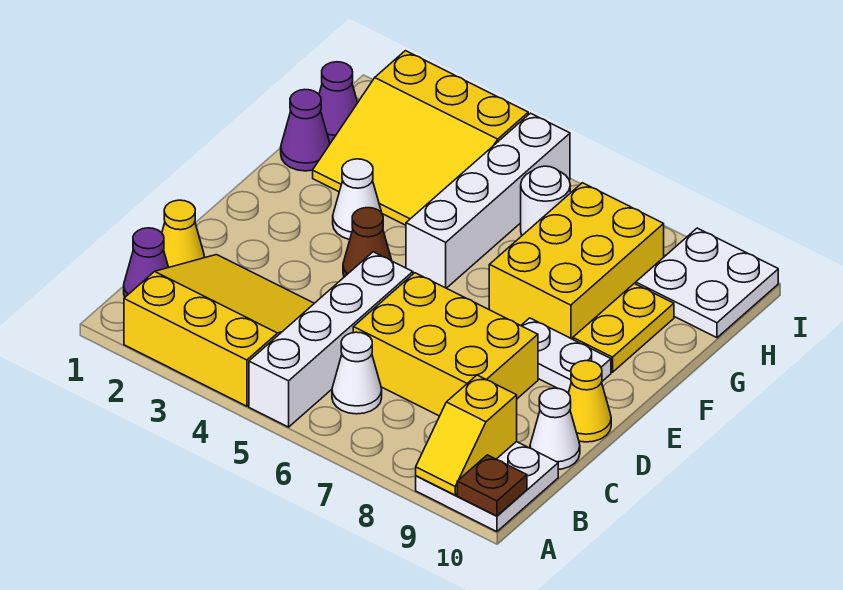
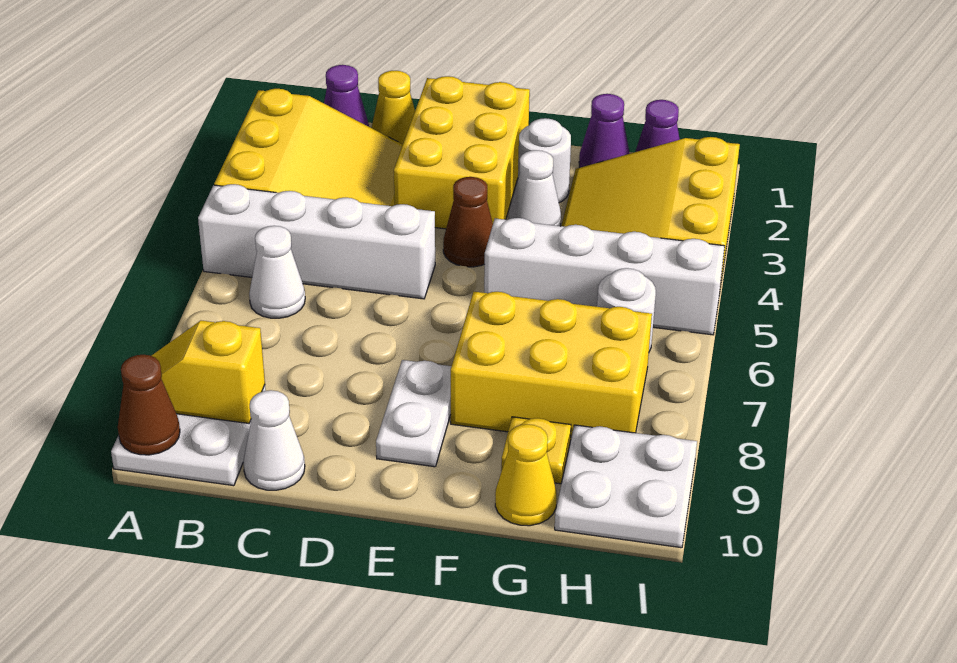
brown plate A10 level 2 -> brown cone A10 level 2
yellow brick C6:D8 level 1 -> yellow brick D1:E3 level 1
yellow cone D10 level 1 -> yellow cone G10 level 1
none -> white round brick F2 level 1
yellow plate F9:G9 level 1 -> yellow plate G9 level 1

